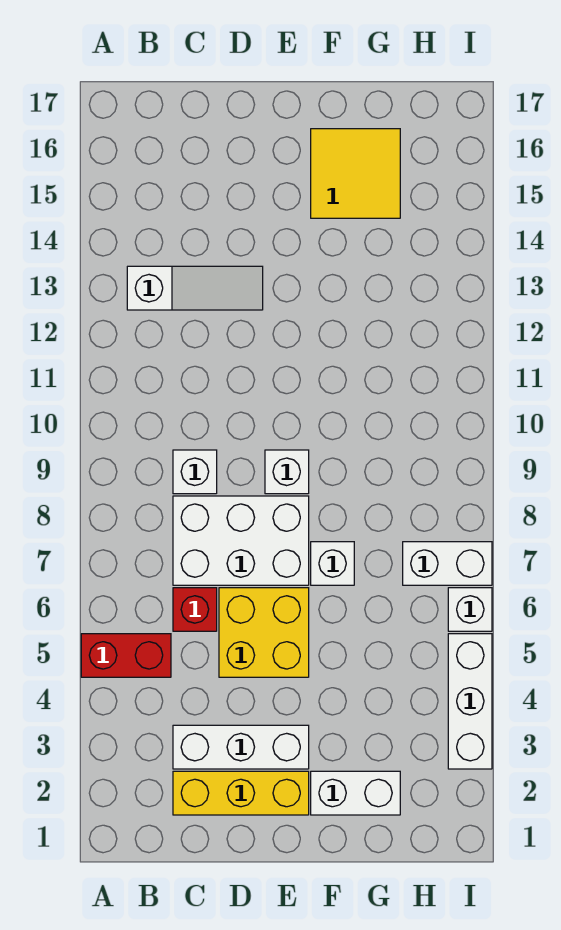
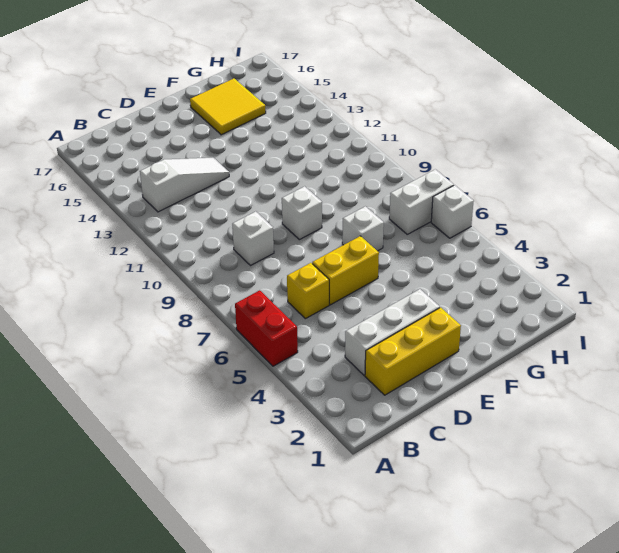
red brick A5:B5 level 1 -> red brick A5:A6 level 1
red brick C6 level 1 -> yellow brick C6 level 1
white brick C7:E8 level 1 -> none
yellow brick D5:E6 level 1 -> yellow brick D6:E6 level 1
white brick F2:G2 level 1 -> none
white brick I3:I5 level 1 -> none

